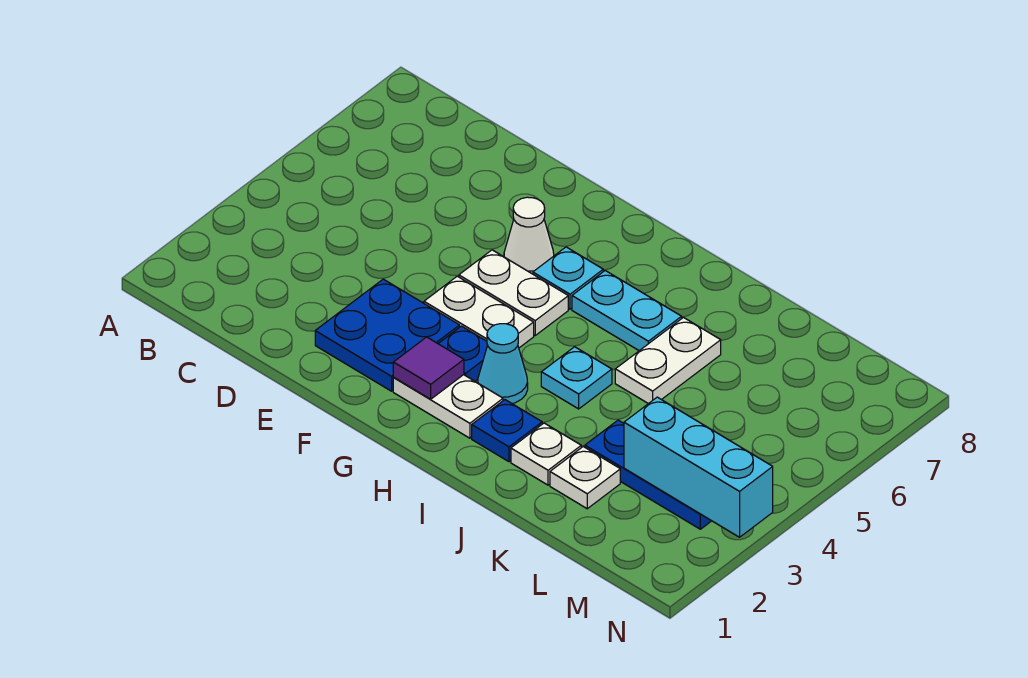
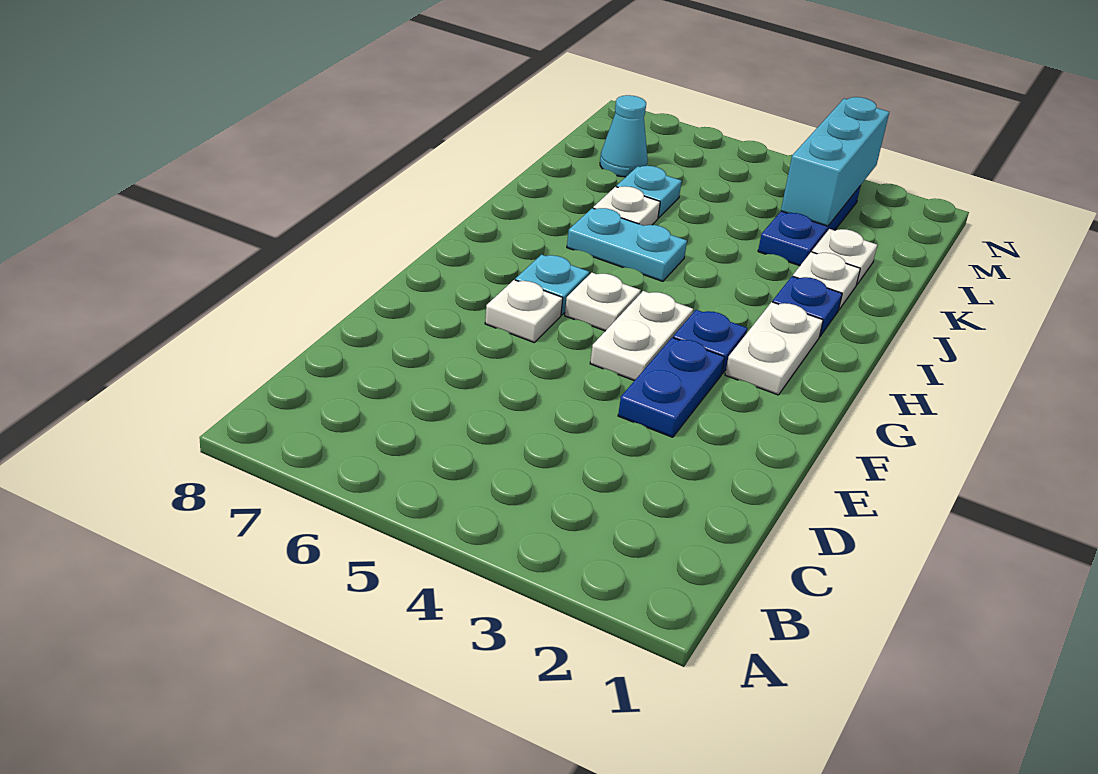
blue plate E2:F3 level 1 -> blue plate E3:F3 level 1
white plate F5:G5 level 1 -> white plate G5 level 1
white cone F6 level 1 -> white plate F6 level 1
purple tile G2 level 2 -> none
cyan cone H3 level 1 -> cyan cone L7 level 1
cyan plate H6:I6 level 1 -> cyan plate I5:I6 level 1
cyan plate I4 level 1 -> cyan plate K6 level 1
white plate J5:J6 level 1 -> white plate J6 level 1

